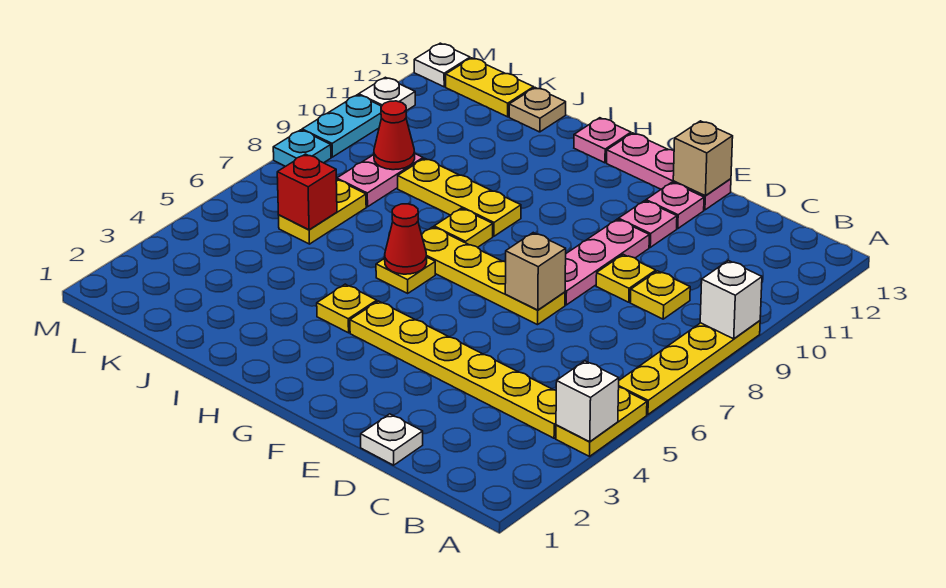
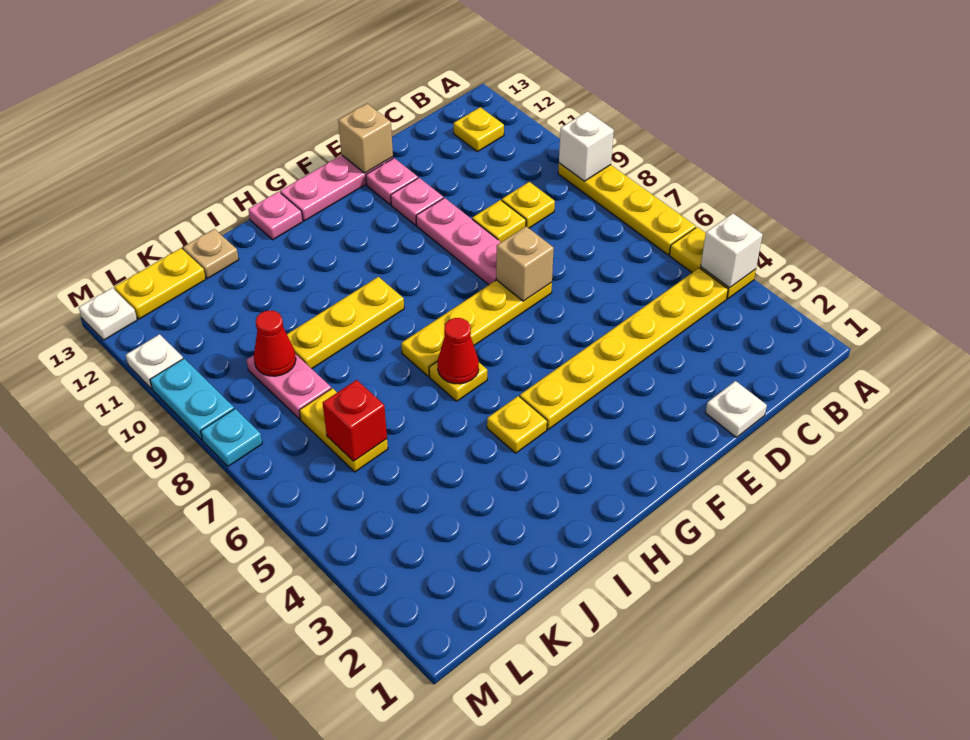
yellow plate H8 level 1 -> yellow plate B12 level 1

